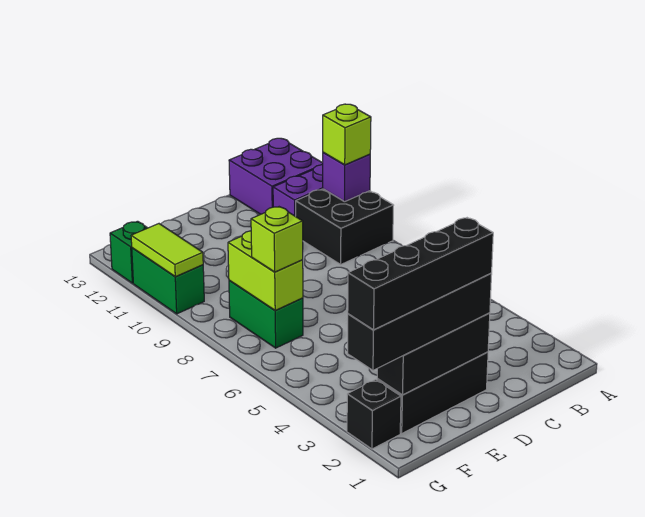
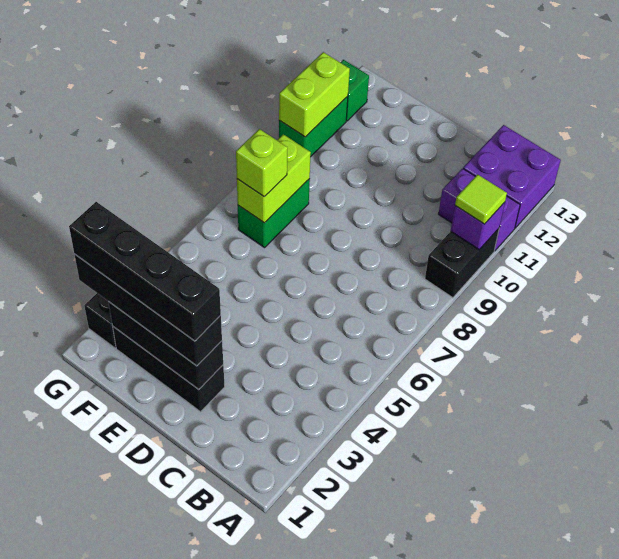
black brick A9:B10 level 1 -> black brick A9:A10 level 1
lime brick A10 level 3 -> lime tile A10 level 3
lime tile G10:G11 level 2 -> lime brick G10:G11 level 2

